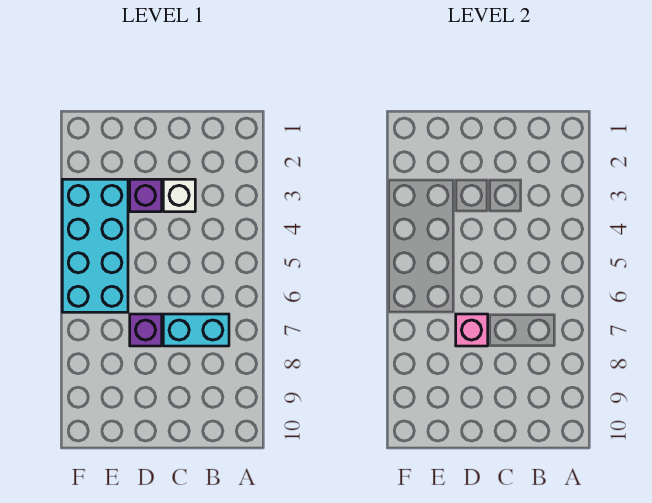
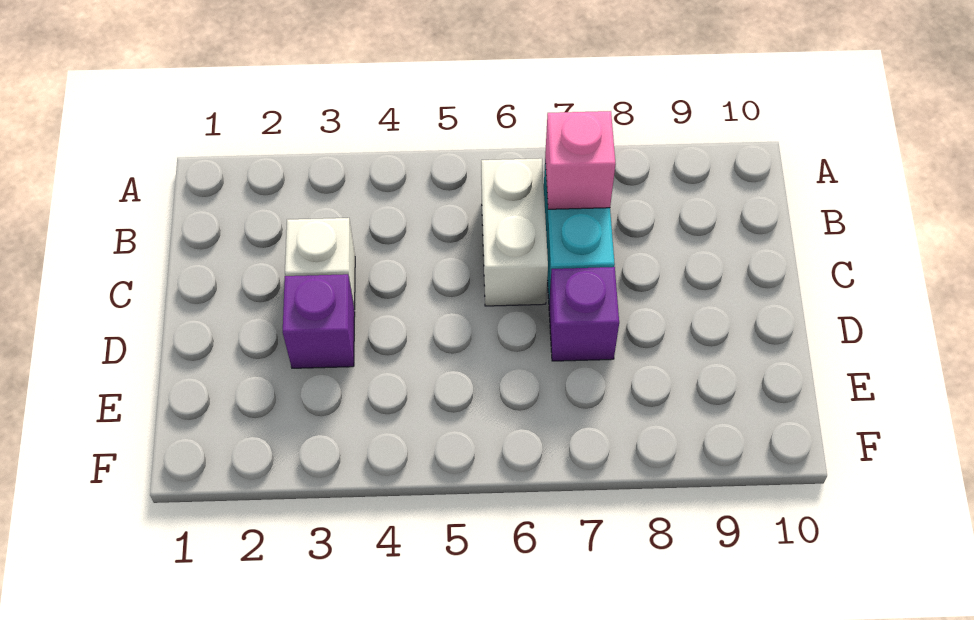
none -> white brick B6:C6 level 1
pink brick D7 level 2 -> pink brick B7 level 2
cyan brick E3:F6 level 1 -> none

